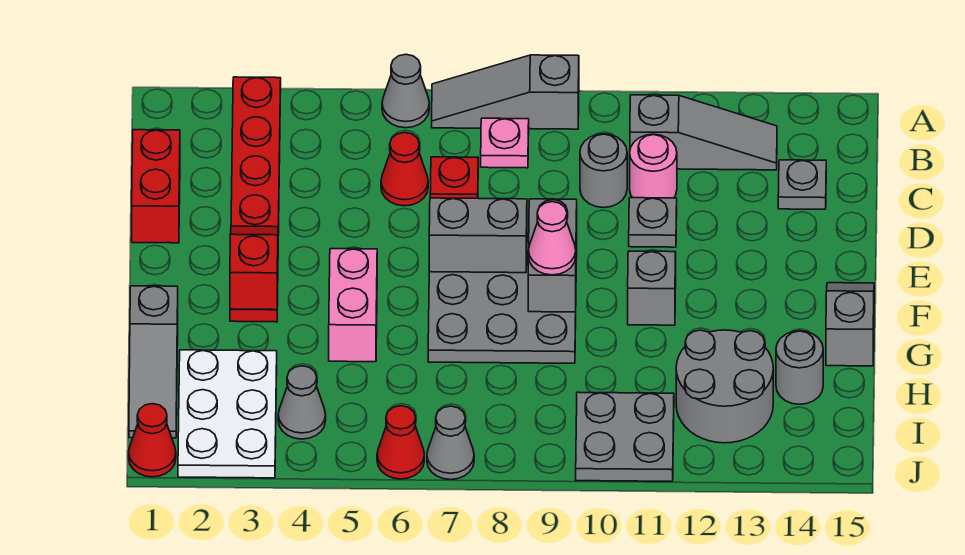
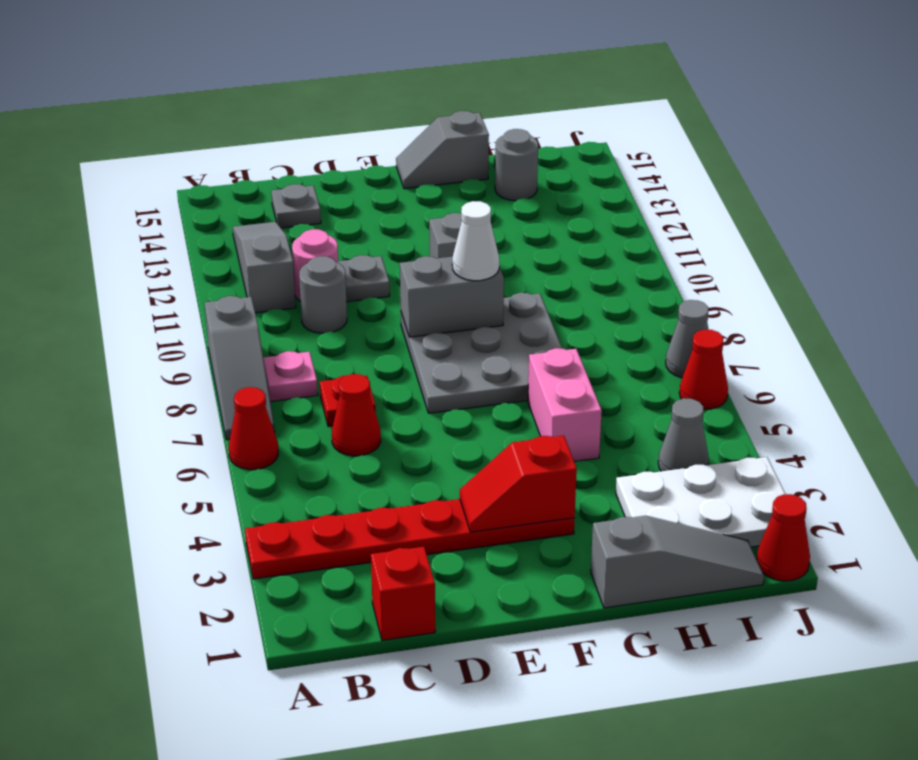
grey cone A6 level 1 -> red cone A6 level 1
red brick C1:D1 level 1 -> red brick C1 level 1
grey brick E7:E8 level 2 -> none
pink brick F5:G5 level 1 -> pink brick G5:G6 level 1
pink cone F9 level 3 -> white cone F9 level 3
grey round brick H12:I13 level 1 -> none
grey plate I10:J11 level 1 -> none

